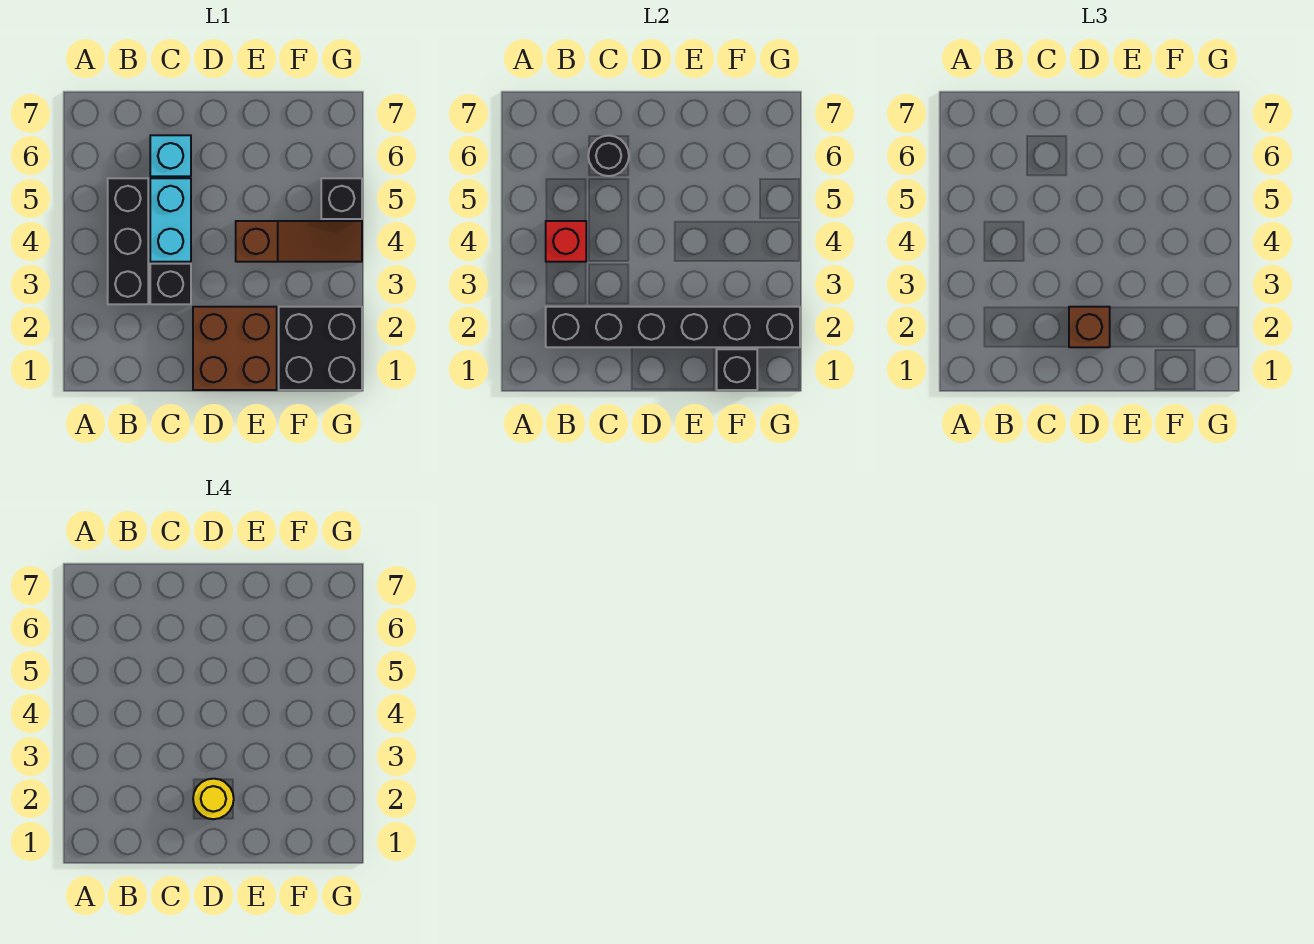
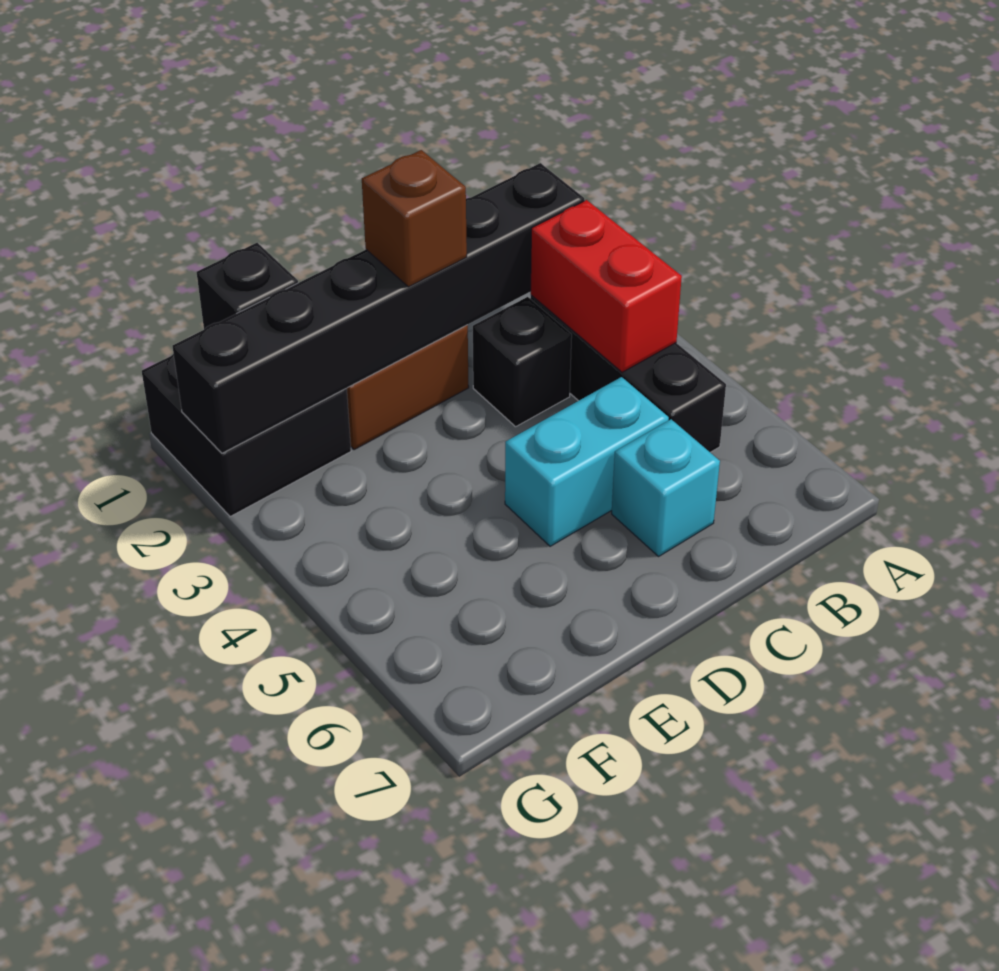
red brick B4 level 2 -> red brick B3:B4 level 2
cyan brick C4:C5 level 1 -> cyan brick C5:D5 level 1
black round brick C6 level 2 -> none
yellow round brick D2 level 4 -> none
brown slope E4:G4 level 1 top E -> none
black brick G5 level 1 -> none

